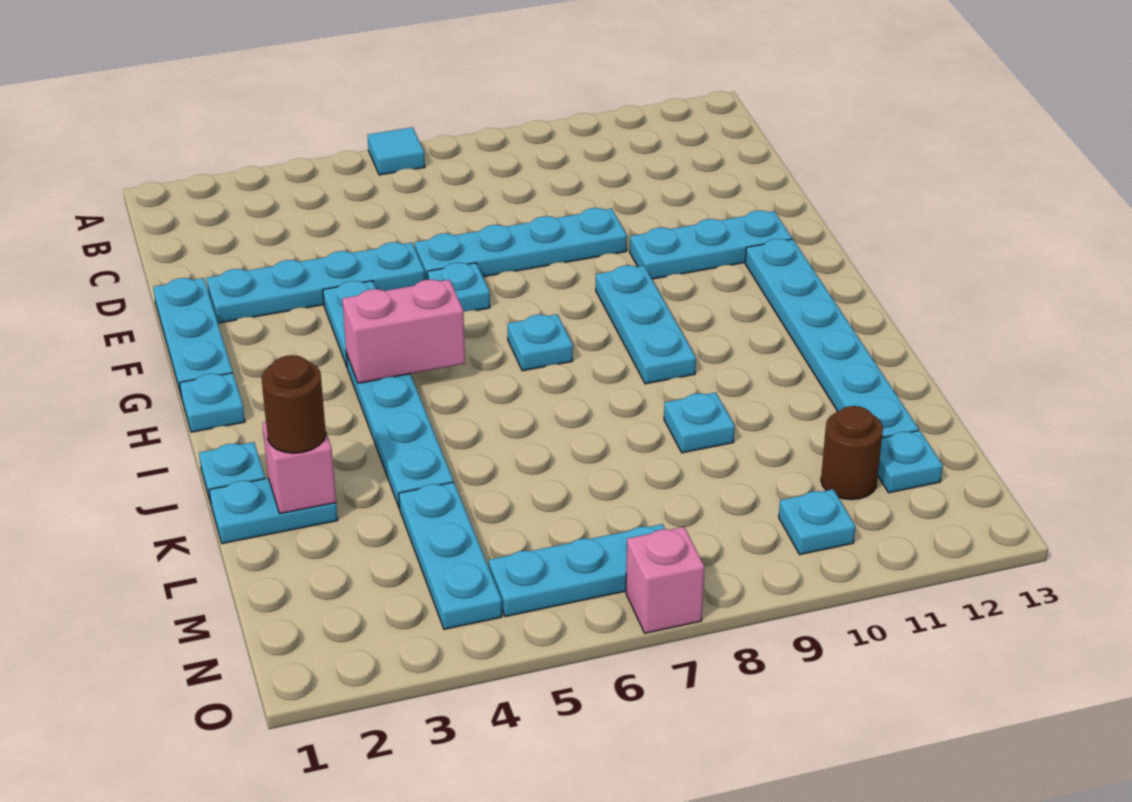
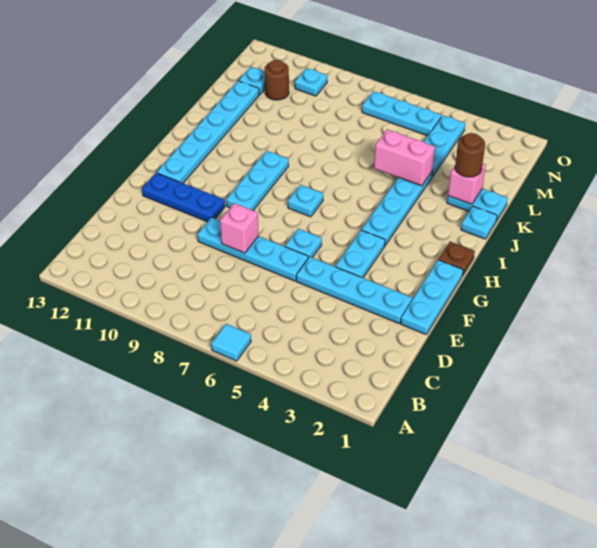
cyan plate F10:F12 level 1 -> blue plate F10:F12 level 1
cyan plate H1 level 1 -> brown plate H1 level 1
pink brick H4:H5 level 2 -> pink brick K4:K5 level 2
cyan plate K9 level 1 -> none
pink brick O7 level 1 -> pink brick E8 level 2

